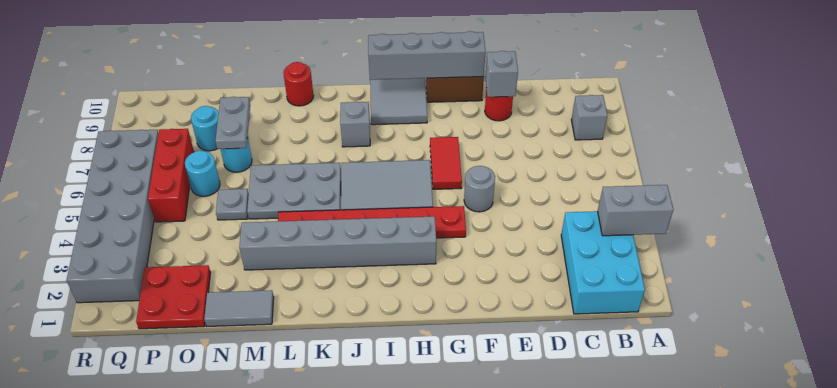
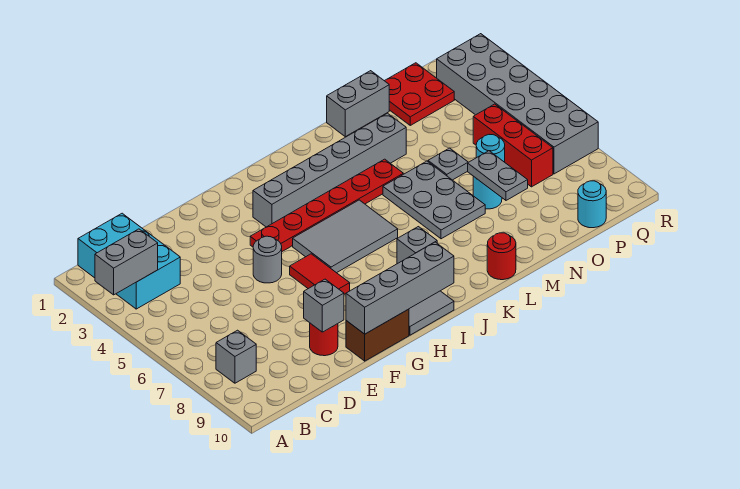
grey plate K5:M6 level 1 -> grey plate L5:M7 level 1
grey tile M1:N1 level 1 -> grey brick M1:N1 level 1
cyan round brick O8 level 1 -> cyan round brick P10 level 1

